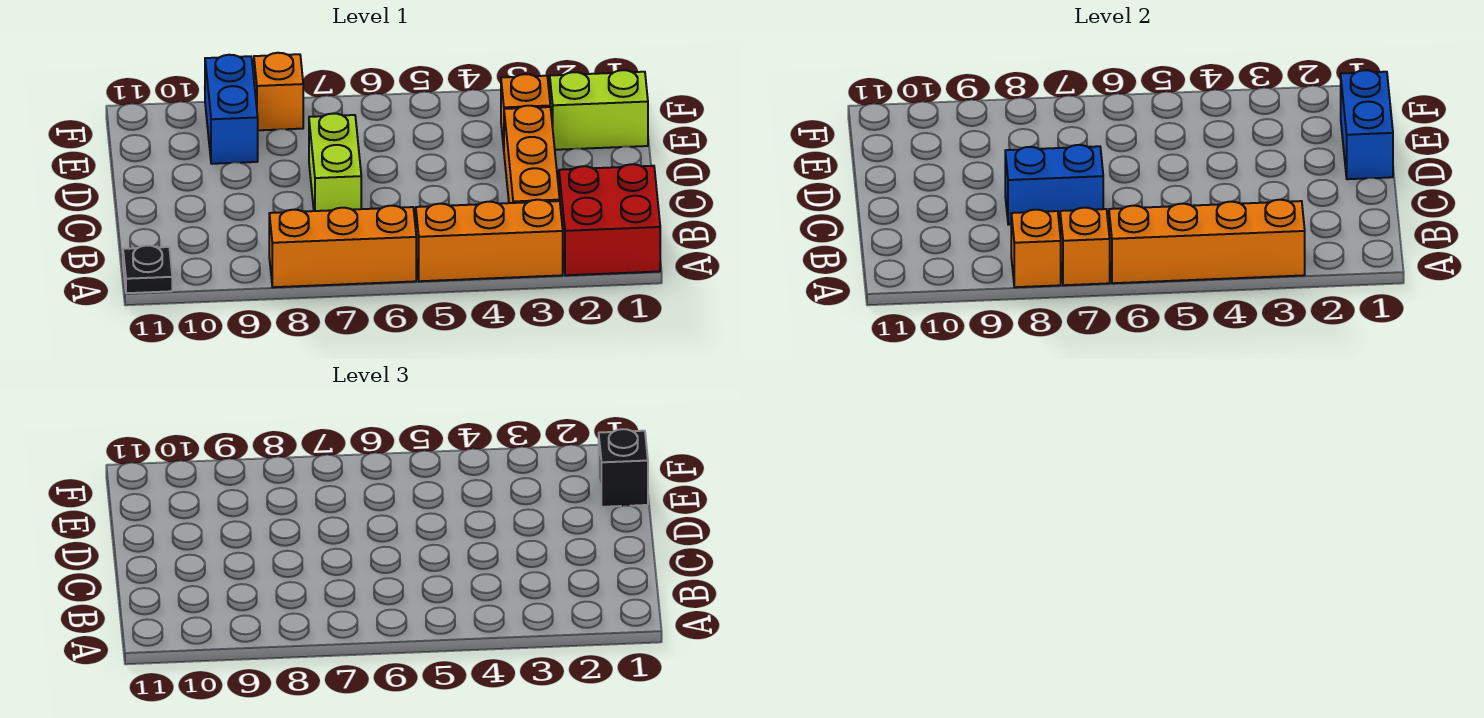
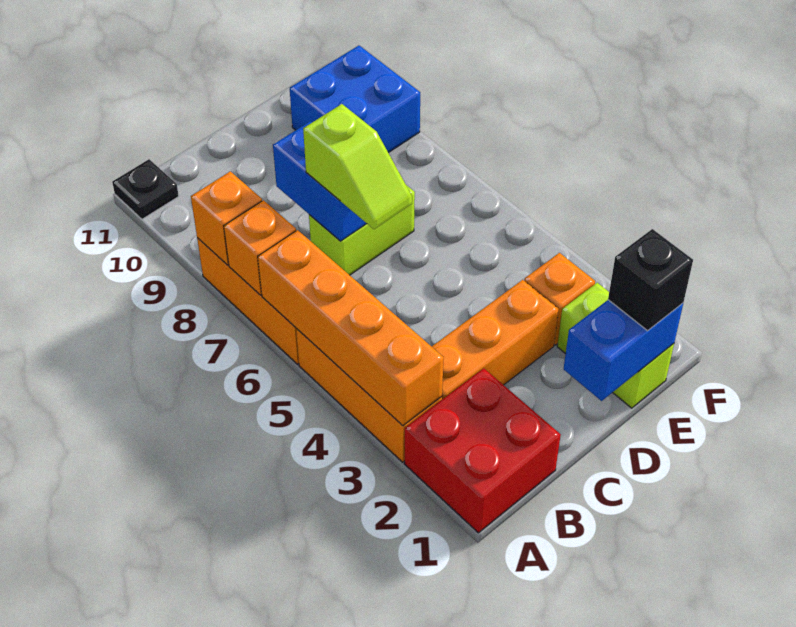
none -> lime slope C6:C7 level 3 top 7
blue brick E9:F9 level 1 -> blue brick E9:F10 level 1
orange brick F8 level 1 -> none

